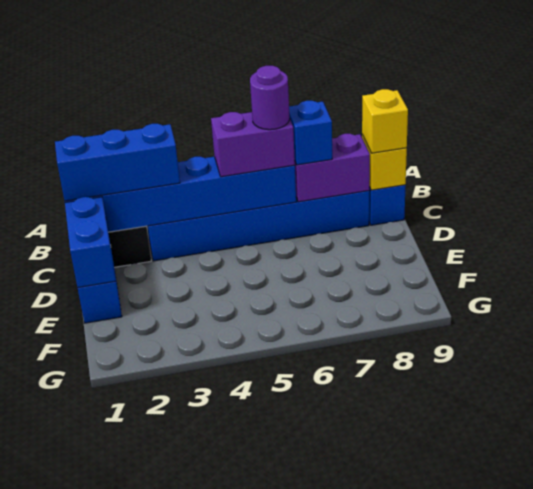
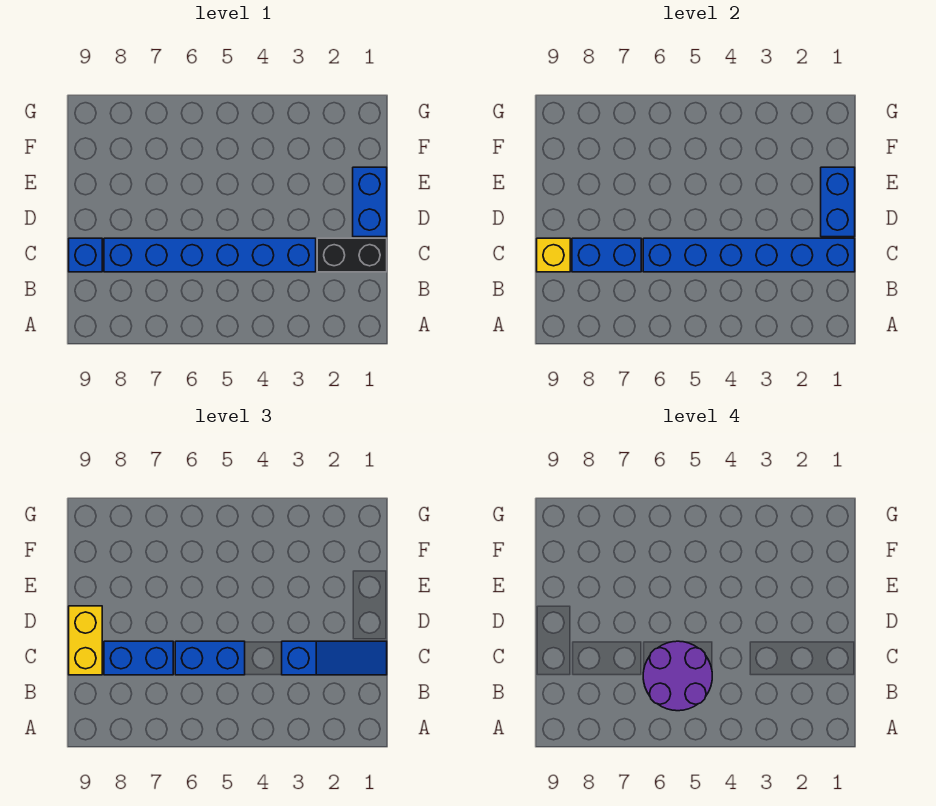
blue brick C1:C3 level 3 -> blue slope C1:C3 level 3 top 3
purple brick C5:C6 level 3 -> blue brick C5:C6 level 3
purple round brick C6 level 4 -> purple round brick B5:C6 level 4
purple brick C7:C8 level 2 -> blue brick C7:C8 level 2
blue brick C7 level 3 -> blue brick C7:C8 level 3
yellow brick C9 level 3 -> yellow brick C9:D9 level 3

